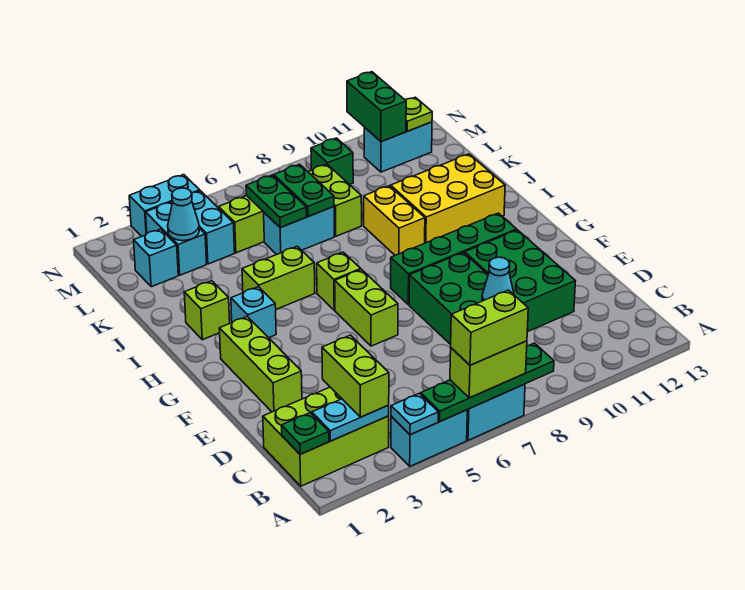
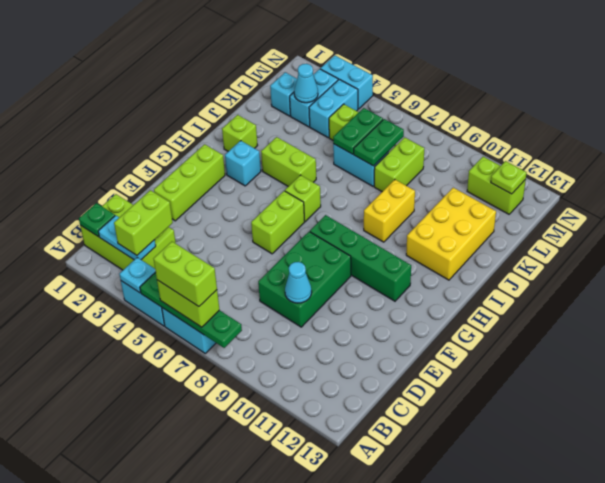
green brick D10:F11 level 1 -> none
yellow brick I10:J12 level 1 -> yellow brick I11:K12 level 1
green brick M9 level 1 -> none
cyan brick M11:M12 level 1 -> lime brick M11:M12 level 1
green brick M11:N11 level 2 -> none

